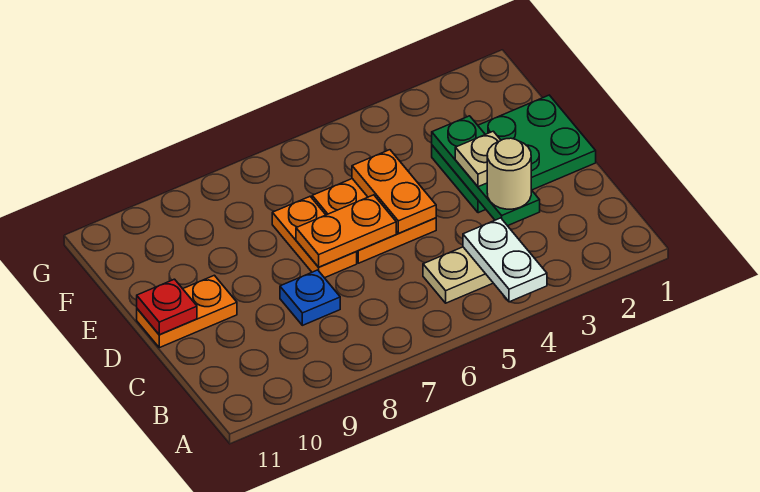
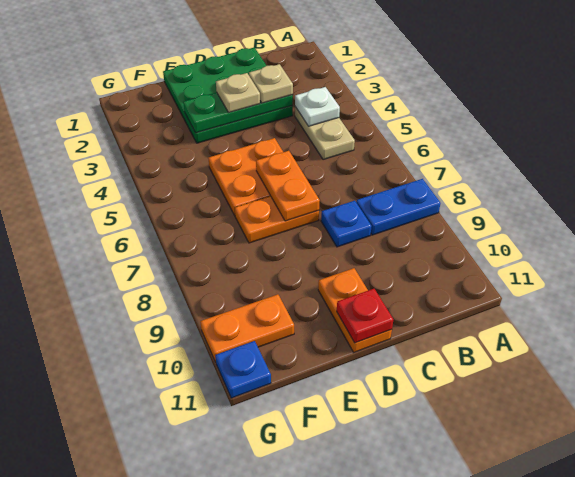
white plate A4:B4 level 2 -> white plate B4 level 2
none -> blue plate A8:B8 level 1
tan round brick C3 level 3 -> tan plate C3 level 3
green plate D1:E3 level 1 -> green plate C1:E3 level 1
orange plate D5:E5 level 2 -> orange plate F10:G10 level 1
none -> blue plate G11 level 1

